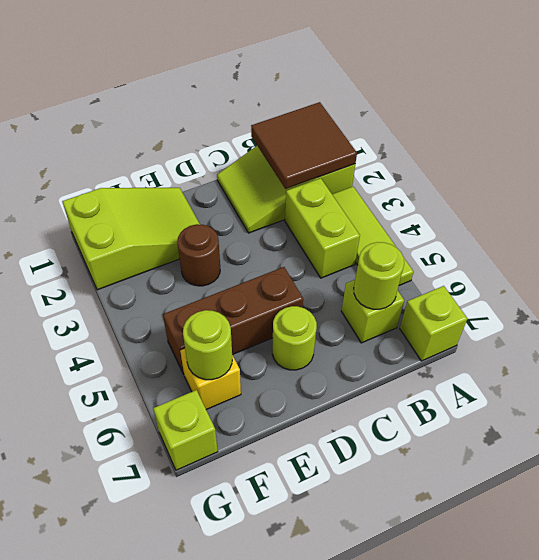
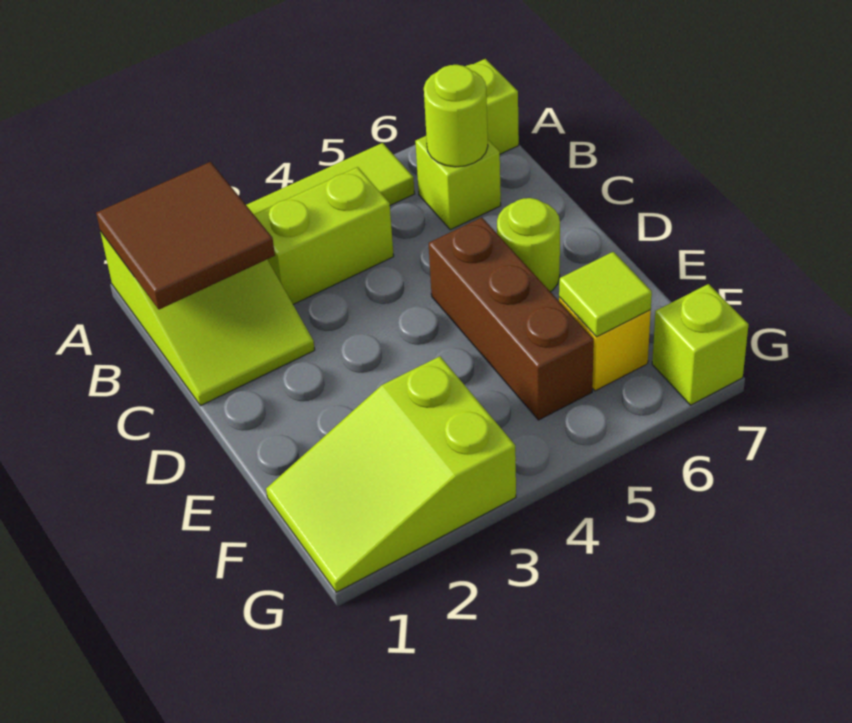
lime slope E1:G2 level 1 top G -> lime slope F1:G3 level 1 top 3
brown round brick E3 level 1 -> none
lime round brick F6 level 2 -> lime tile F6 level 2

